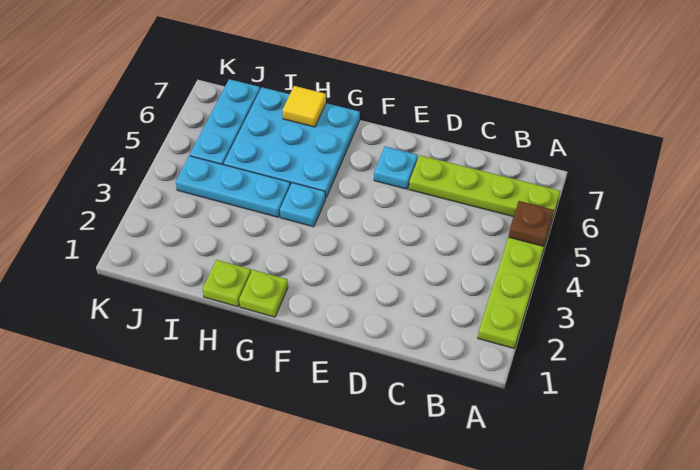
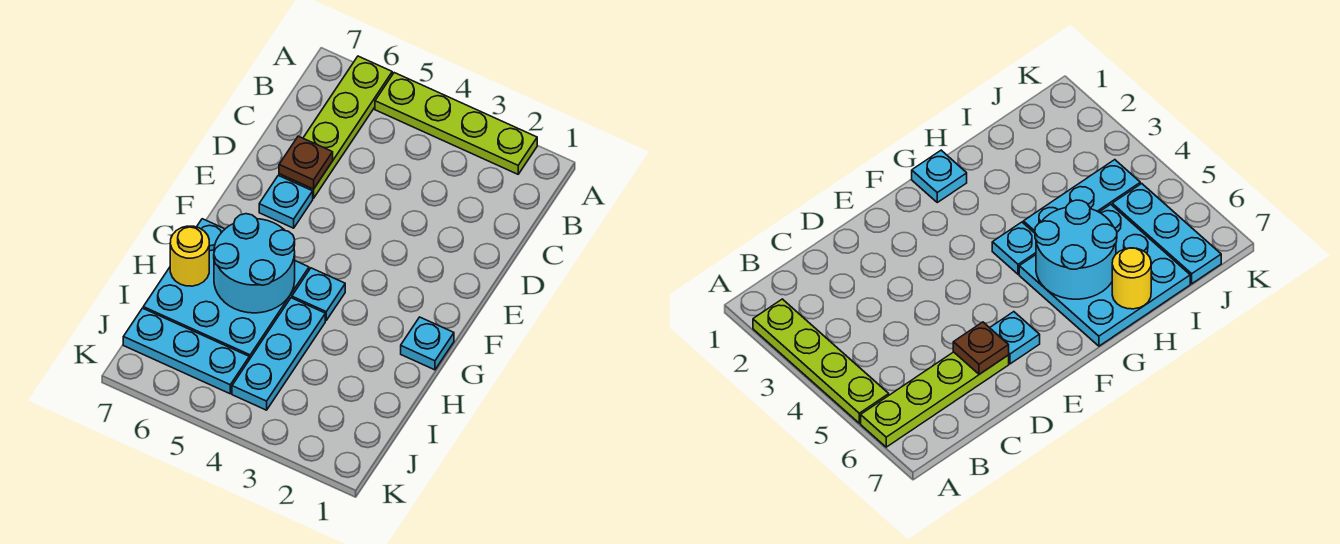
brown plate A5 level 2 -> brown plate D6 level 2
lime plate G1 level 1 -> cyan plate G1 level 1
none -> cyan round brick G5:H6 level 2
lime plate H1 level 1 -> none
yellow tile H7 level 2 -> yellow round brick H7 level 2

